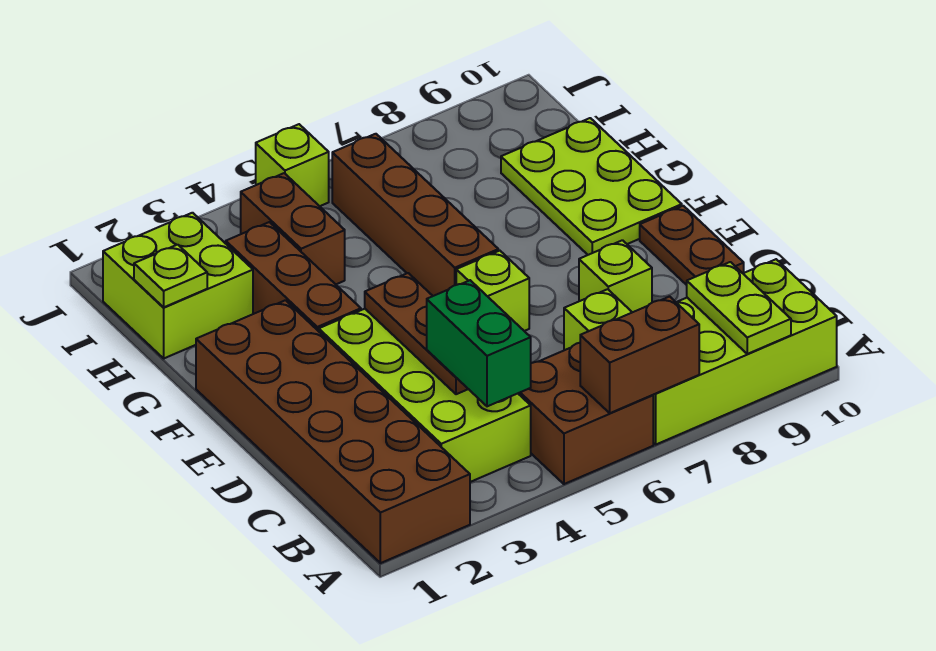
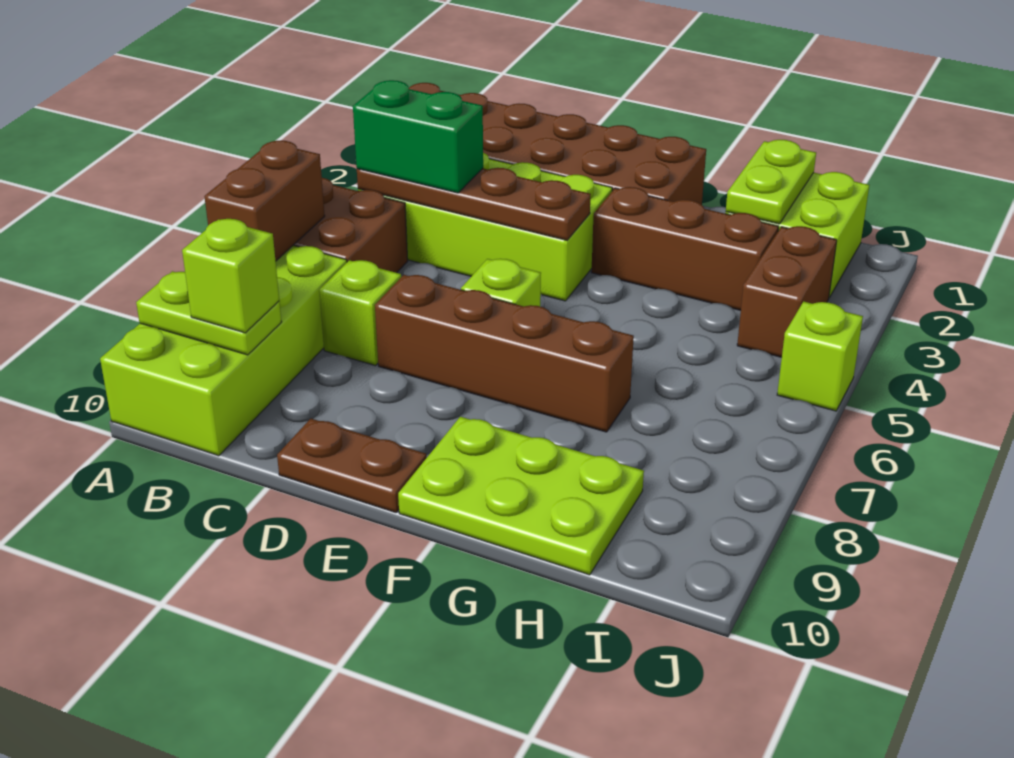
brown plate C4:E4 level 2 -> brown plate B4:E4 level 2
lime brick D8 level 1 -> lime brick B9 level 3
brown brick F6:I6 level 1 -> brown brick D7:G7 level 1
lime plate H1 level 2 -> lime plate H1:H2 level 2
brown brick H4:I4 level 1 -> brown brick I3:I4 level 1

